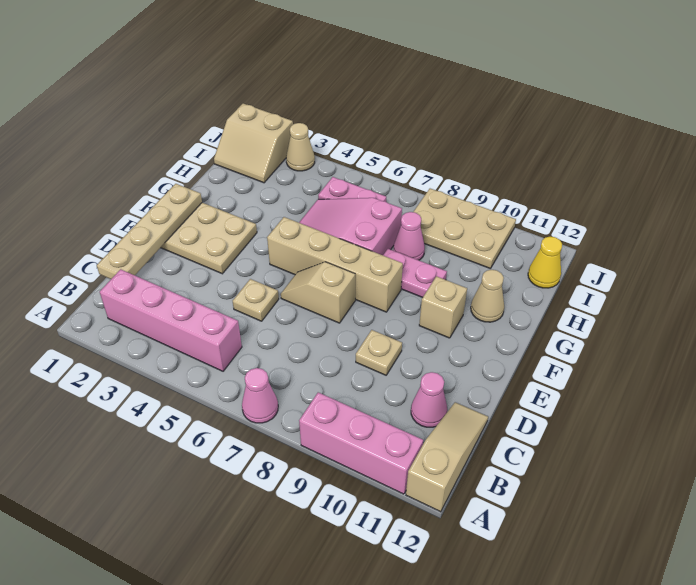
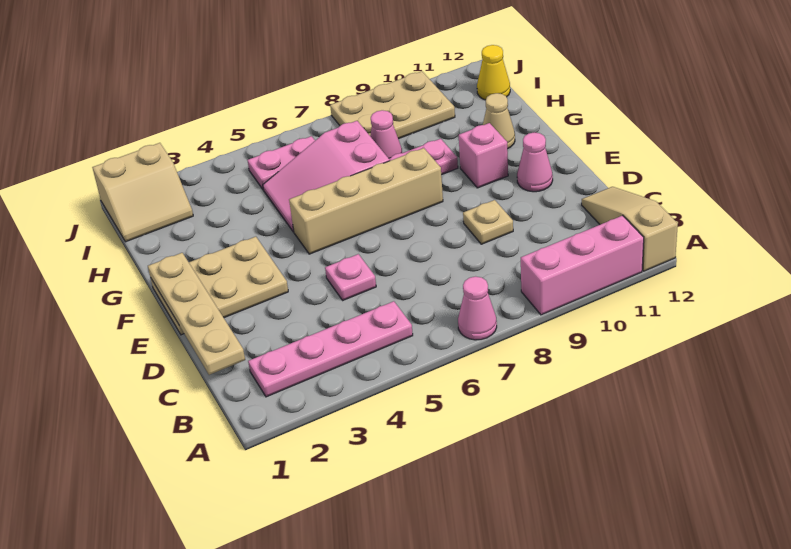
pink brick B2:B5 level 1 -> pink plate B2:B5 level 1
pink cone C11 level 1 -> pink cone E11 level 1
tan plate D5 level 1 -> pink plate D5 level 1
tan slope E6:E7 level 1 top 7 -> none
tan brick F10 level 1 -> pink brick F10 level 1
tan cone J3 level 1 -> none

